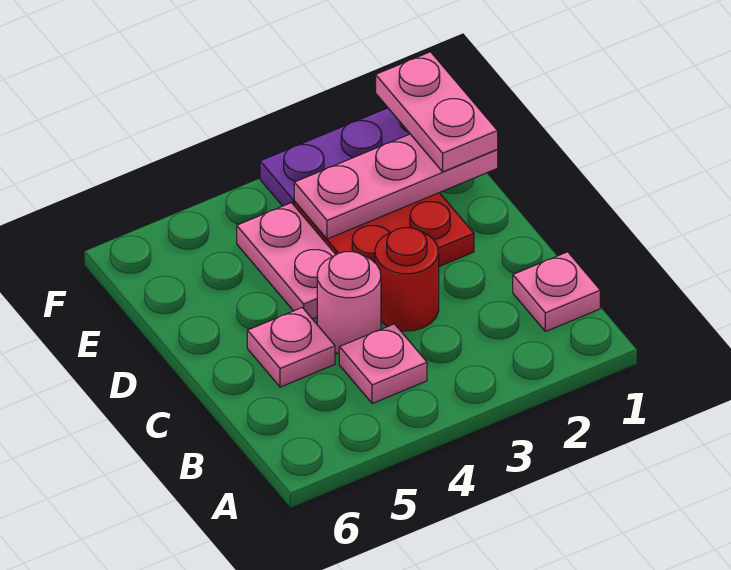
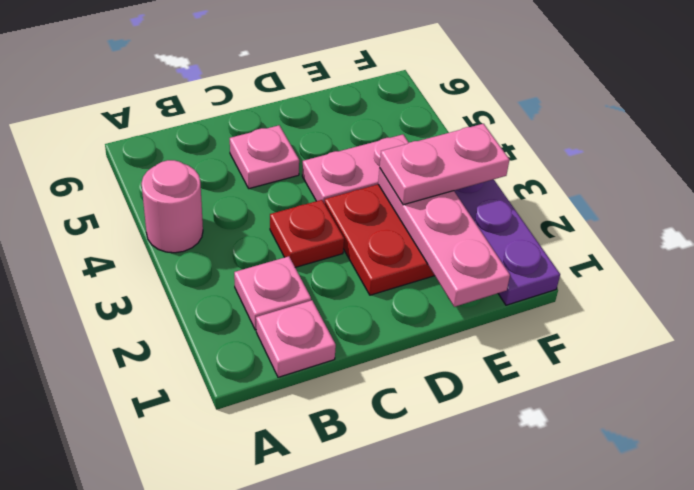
pink plate B4 level 1 -> pink plate B2 level 1
red round brick C3 level 1 -> red plate C3 level 1
pink round brick C4 level 1 -> pink round brick A4 level 1
pink plate E1:F1 level 3 -> pink plate E3:F3 level 3

